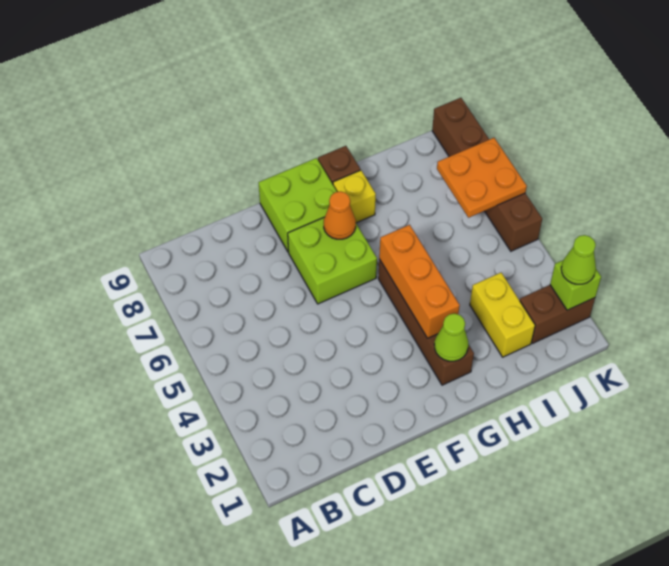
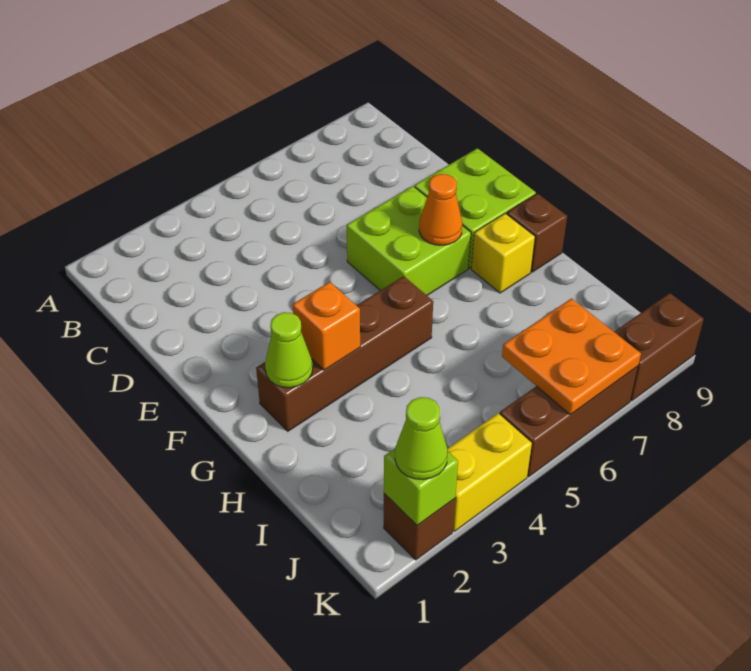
orange brick G3:G5 level 2 -> orange brick G3 level 2
yellow brick I2:I3 level 1 -> yellow brick K3:K4 level 1
brown brick J2:K2 level 1 -> brown brick K2 level 1

